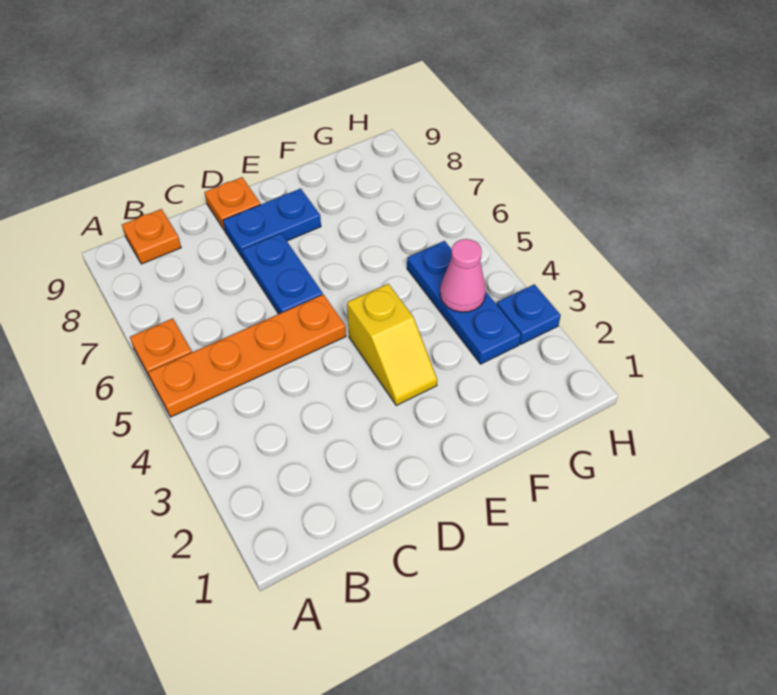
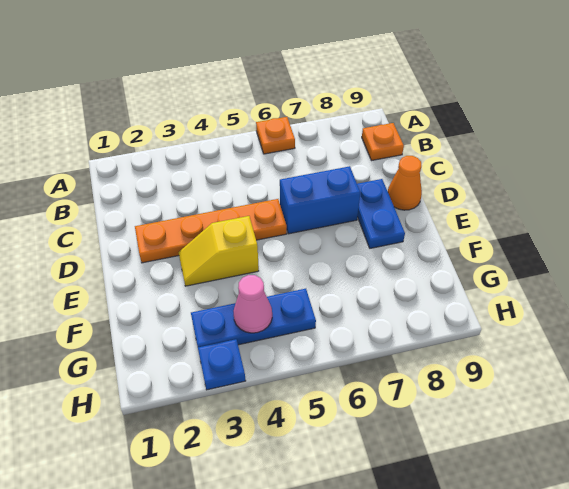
orange plate A5:D5 level 1 -> orange plate D2:D5 level 1
blue plate D6:D7 level 1 -> blue brick D6:D7 level 1
orange plate D9 level 1 -> orange cone D9 level 1

